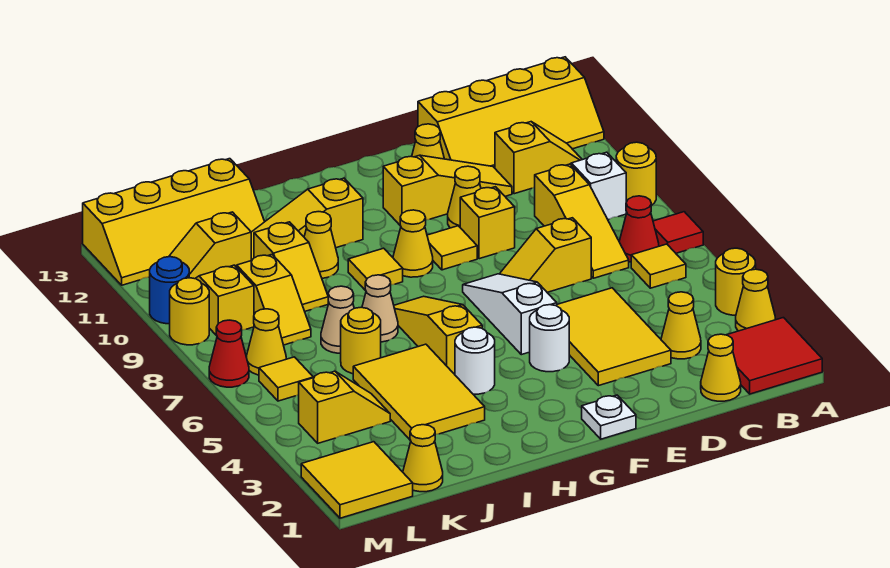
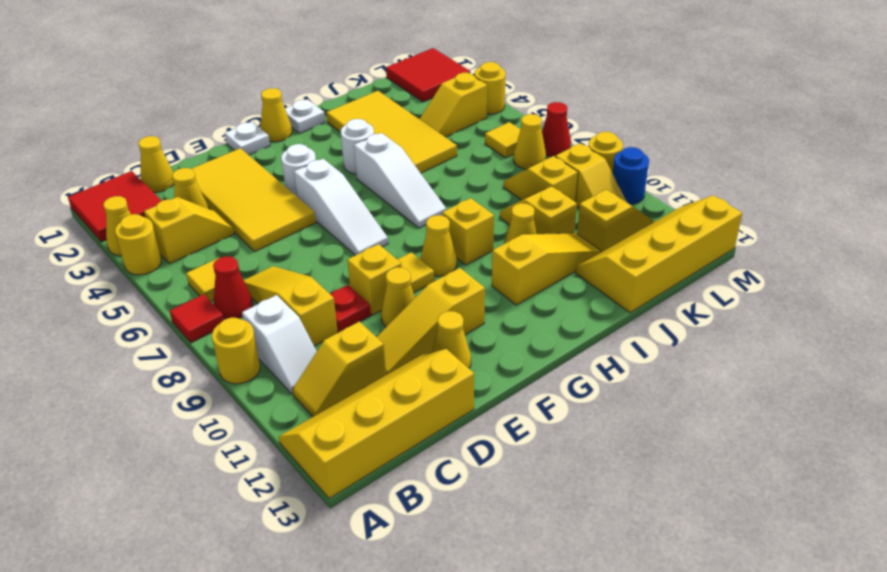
yellow tile D3:E5 level 1 -> yellow tile D2:E5 level 1
yellow slope D7:E7 level 1 top D -> yellow slope B4:C4 level 1 top B
none -> red plate D9 level 1
none -> white plate H1 level 1
yellow slope H5:H7 level 1 top 5 -> white slope H5:H7 level 1 top 5
yellow tile H9 level 1 -> yellow brick H9 level 1
yellow tile I3:J5 level 1 -> yellow tile I2:J5 level 1
tan cone I7 level 1 -> none
yellow round brick J6 level 1 -> yellow round brick M4 level 1
tan cone J7 level 1 -> none
yellow cone K1 level 1 -> yellow cone G1 level 1
yellow tile L1:M2 level 1 -> red tile L1:M2 level 1

